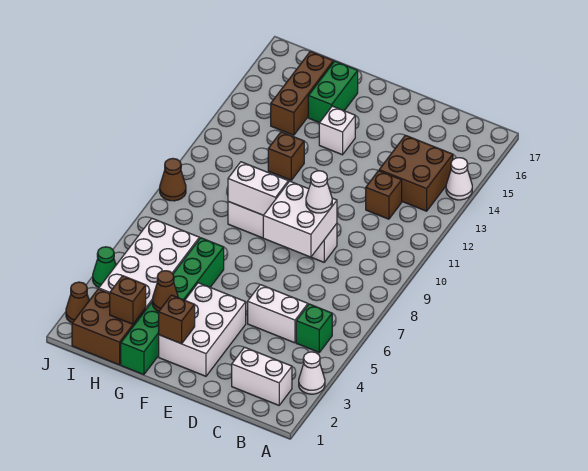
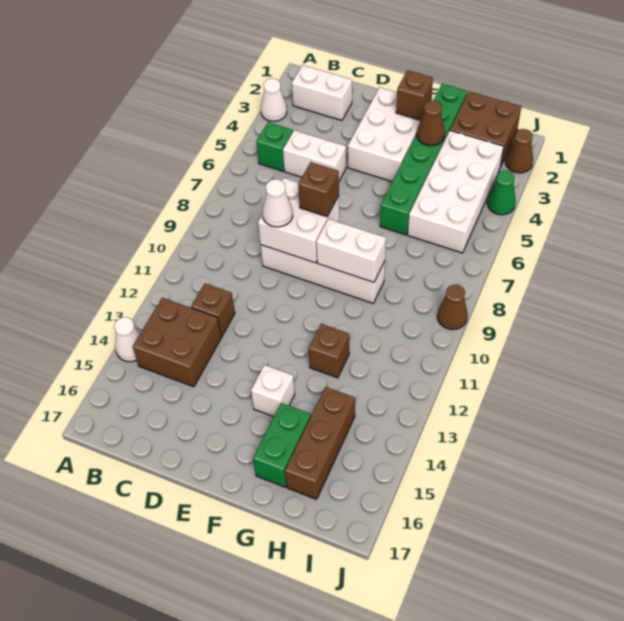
brown brick H2 level 2 -> brown brick E8 level 3

